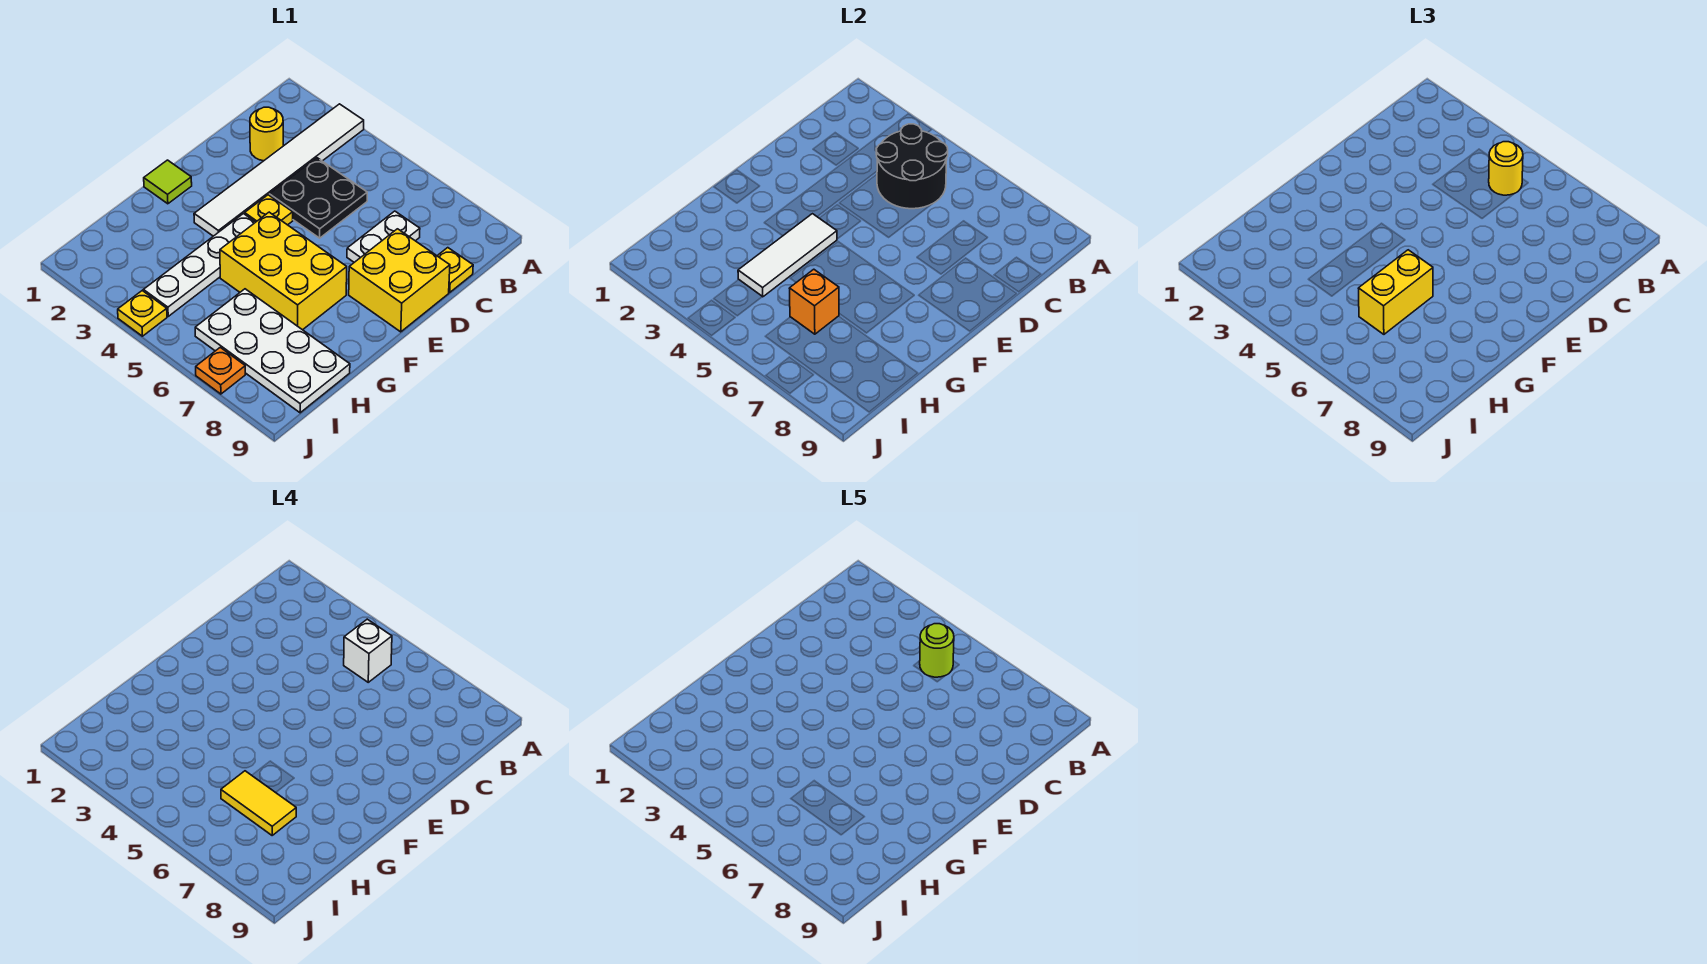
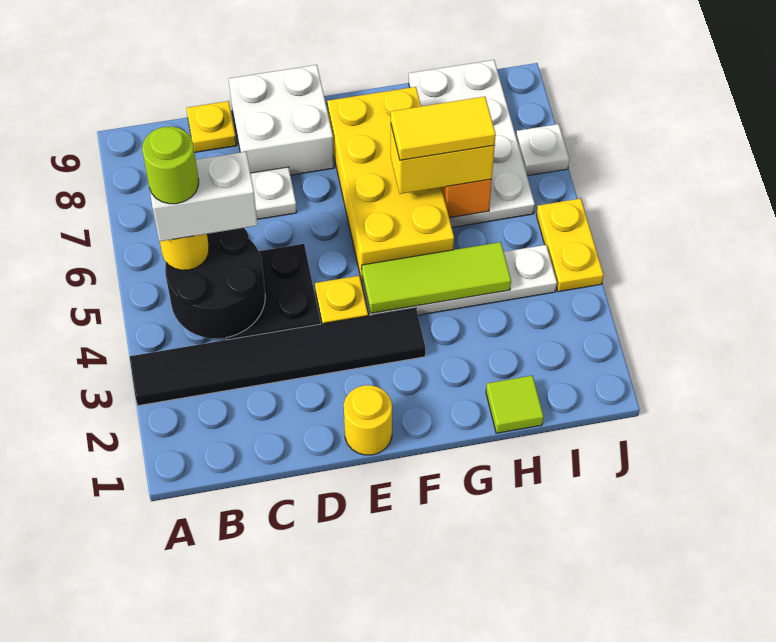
white tile A3:F3 level 1 -> black tile A3:F3 level 1
white brick B5 level 4 -> white brick B5:C5 level 4
yellow round brick C2 level 1 -> yellow round brick E1 level 1
yellow brick D8:E9 level 1 -> white brick D8:E9 level 1
lime tile F1 level 1 -> lime tile H1 level 1
white tile F4:H4 level 2 -> lime tile F4:H4 level 2
yellow brick F5:G7 level 1 -> yellow brick F5:G8 level 1
yellow tile H6:H7 level 4 -> yellow tile G6:H6 level 4
yellow plate J4 level 1 -> yellow plate J4:J5 level 1
orange plate J7 level 1 -> white plate J7 level 1

